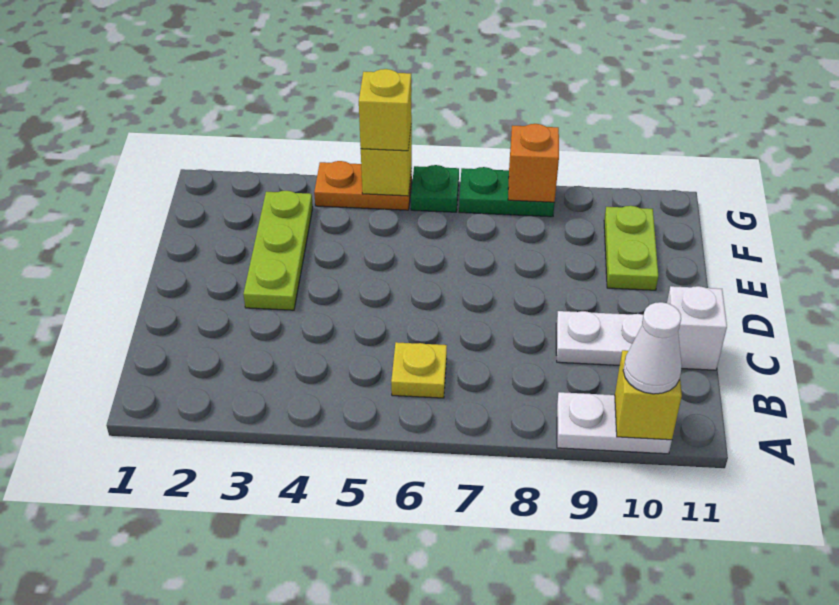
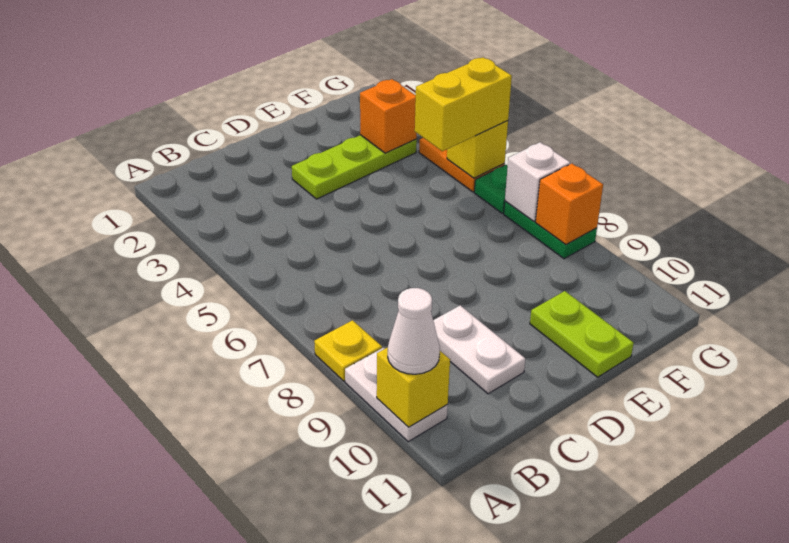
yellow plate B6 level 1 -> yellow plate A8 level 1
white brick C11 level 1 -> white brick G7 level 2
lime plate E10:F10 level 1 -> lime plate E10:E11 level 1
none -> orange brick F3 level 2
yellow brick G5 level 3 -> yellow brick F5:G5 level 3

